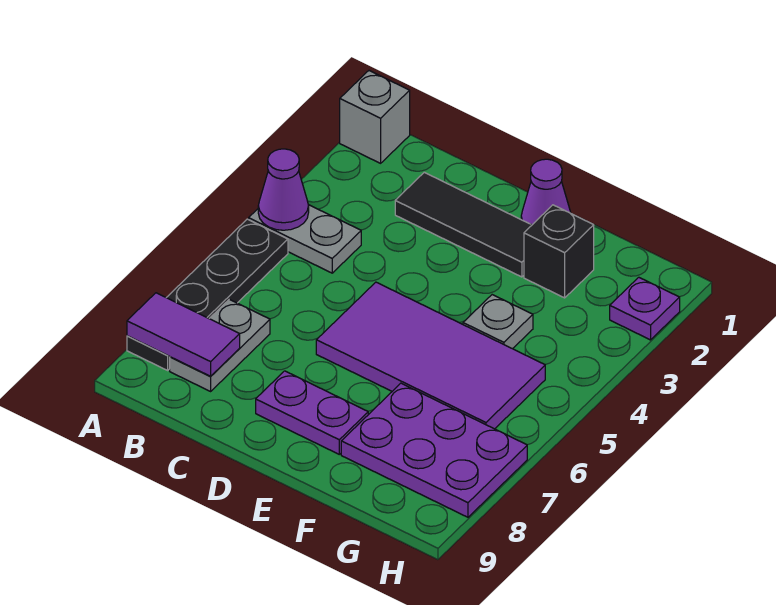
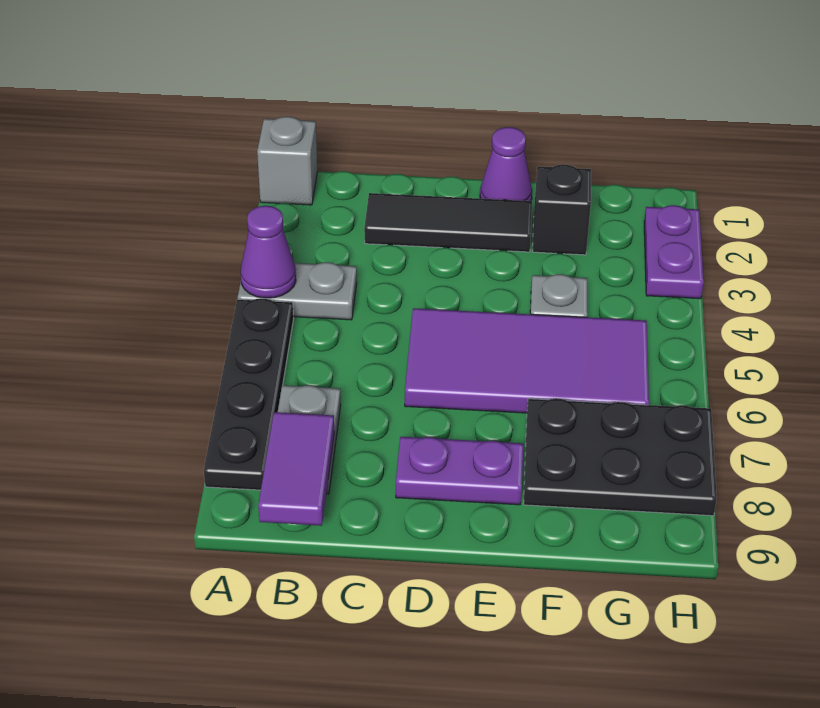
purple tile A8:B8 level 2 -> purple tile B8:B9 level 2
purple plate F7:H8 level 1 -> black plate F7:H8 level 1
purple plate H2 level 1 -> purple plate H2:H3 level 1

